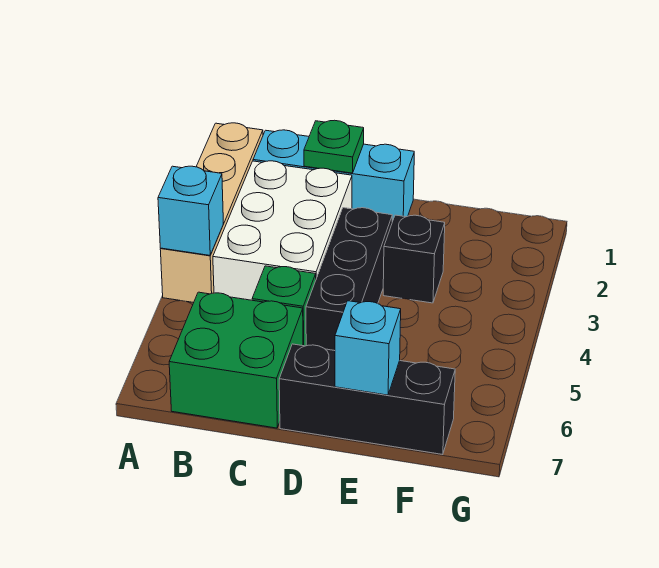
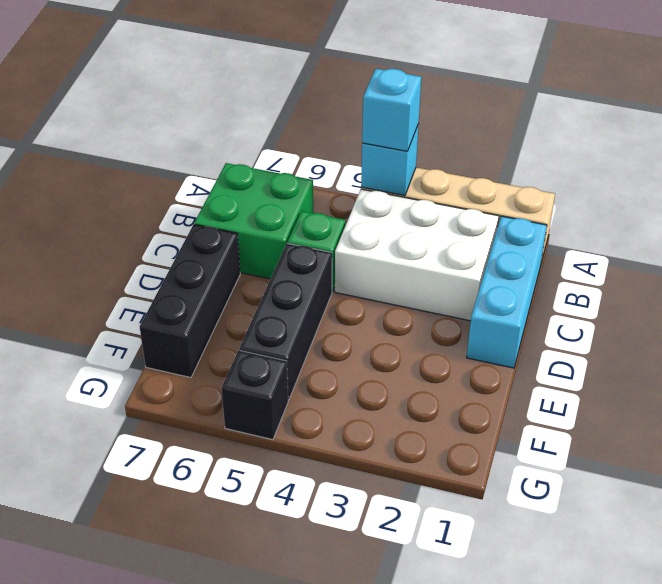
green plate C1 level 2 -> none
black brick D3:D5 level 1 -> black brick D5:F5 level 1
black brick E3 level 1 -> black brick G5 level 1
cyan brick E7 level 2 -> cyan brick A4 level 3

